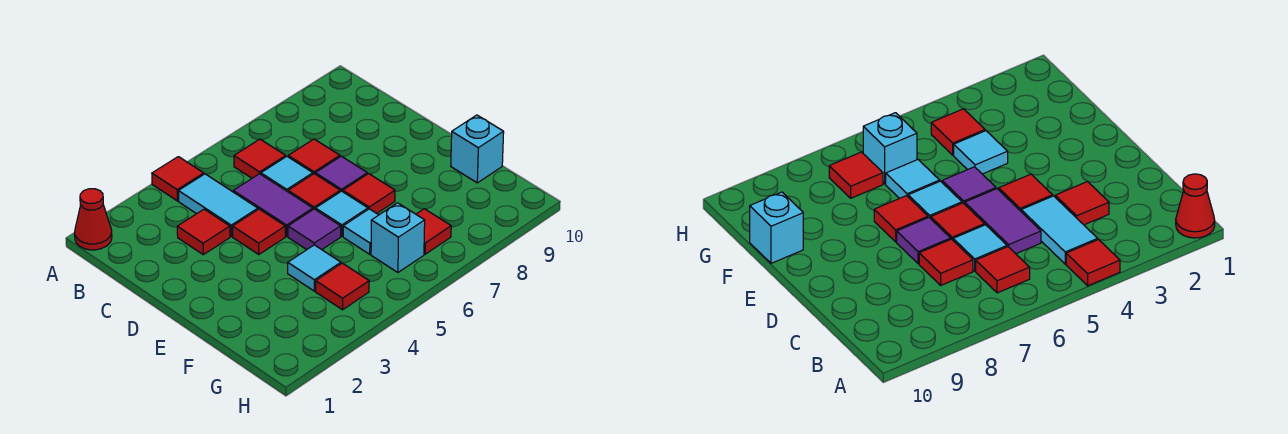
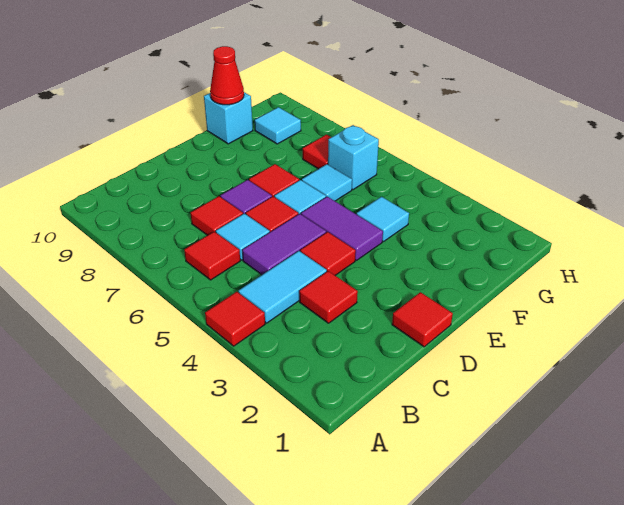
red cone A1 level 1 -> red cone F10 level 2
purple tile E5 level 1 -> purple tile E4:E5 level 1
red tile G4 level 1 -> red tile D1 level 1
none -> cyan tile G9 level 1

